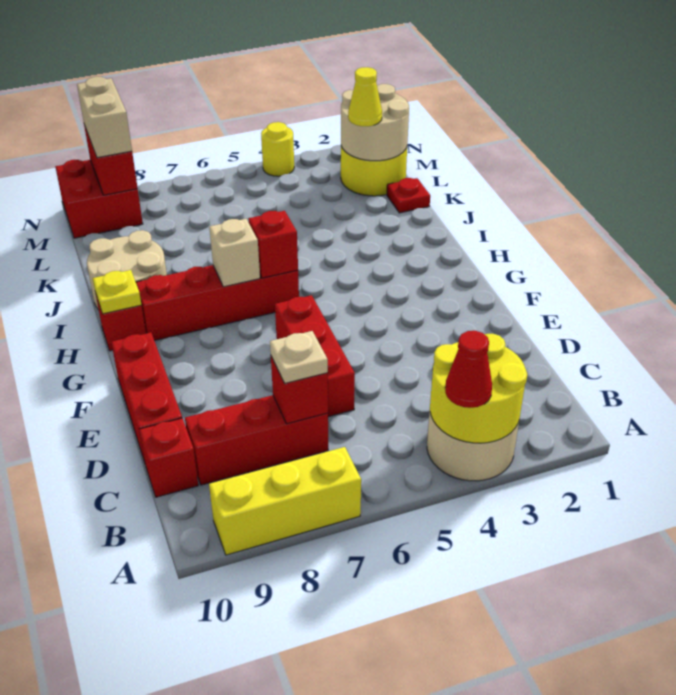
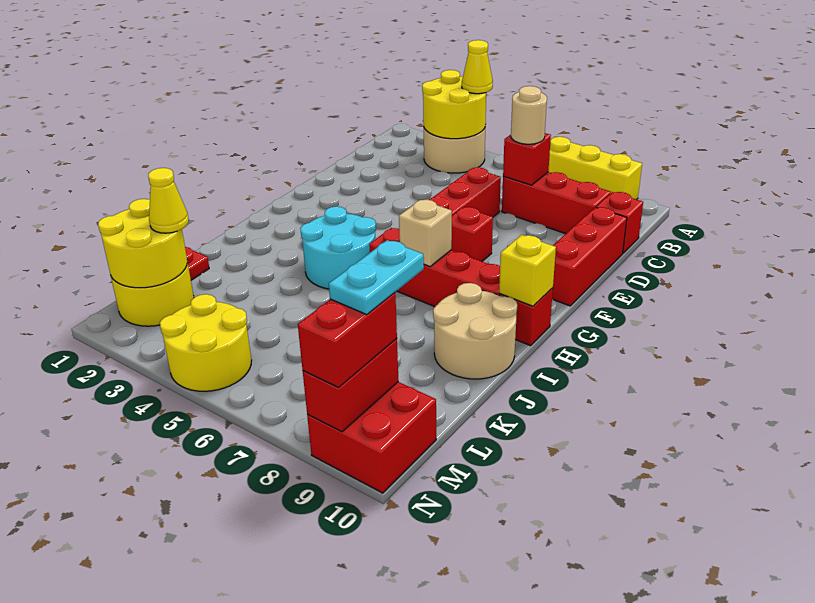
red cone A4 level 3 -> yellow cone A4 level 3
tan plate C7 level 3 -> tan round brick C7 level 3
none -> cyan round brick H4:I5 level 1
red brick H6 level 2 -> red brick F7 level 1
yellow plate H10 level 2 -> yellow brick H10 level 2
tan round brick L1:M2 level 2 -> yellow round brick L1:M2 level 2
none -> cyan plate L9:M9 level 4
tan brick M9:N9 level 3 -> red brick M9:N9 level 3
yellow round brick N4 level 1 -> yellow round brick M4:N5 level 1

